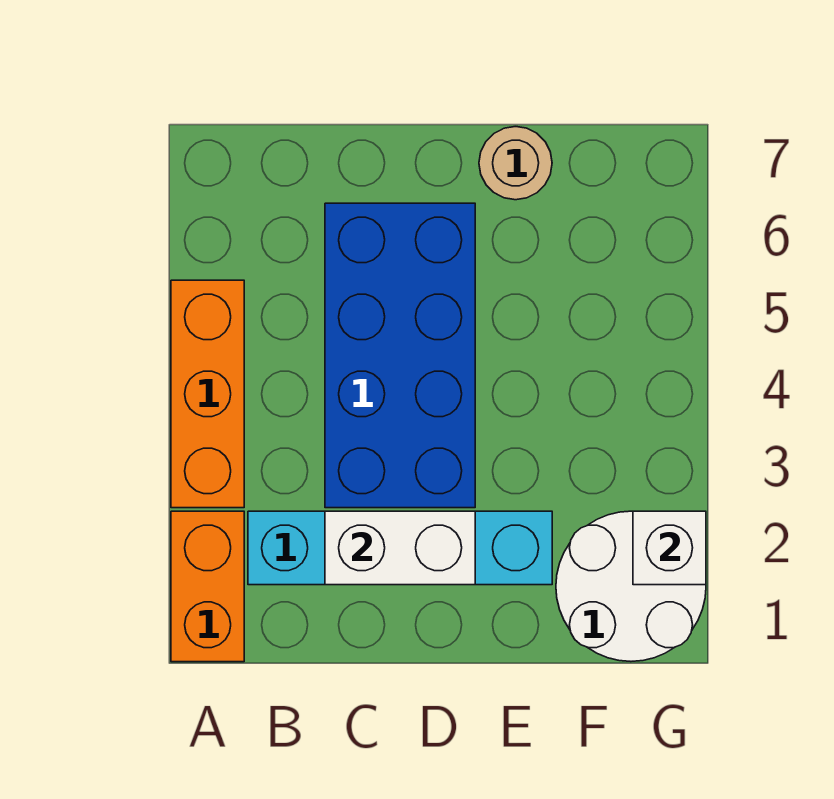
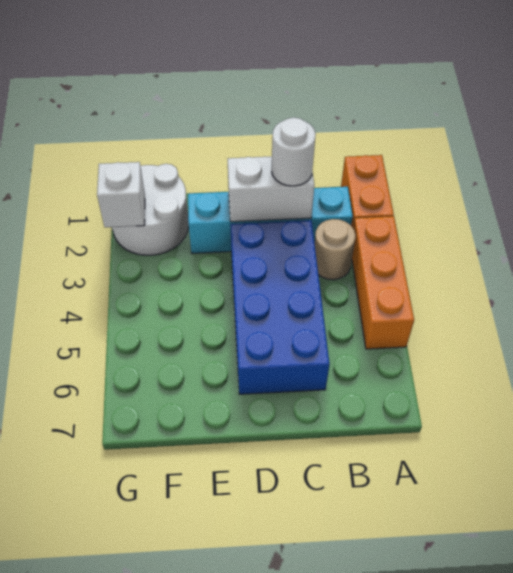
none -> white round brick C2 level 3
tan round brick E7 level 1 -> tan round brick B3 level 1

